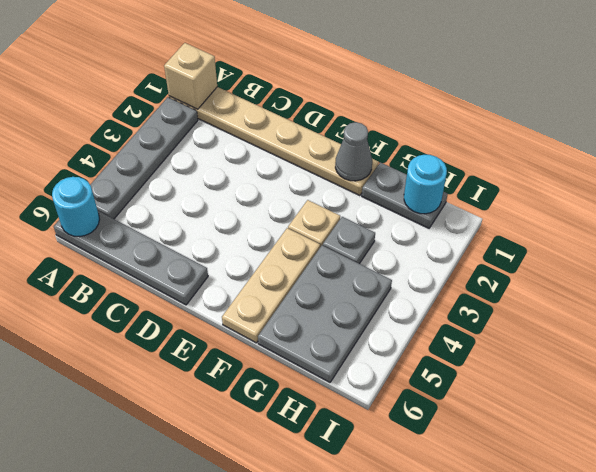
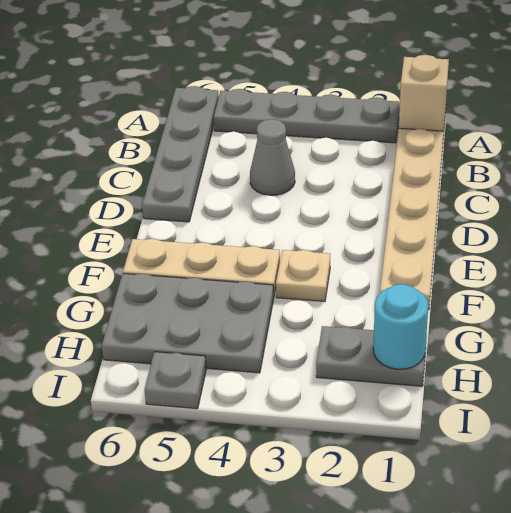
cyan round brick A6 level 2 -> none
grey cone F1 level 2 -> grey cone C4 level 1
grey plate G1:H1 level 1 -> grey plate H1:H2 level 1
grey plate G3 level 1 -> grey plate I5 level 1

